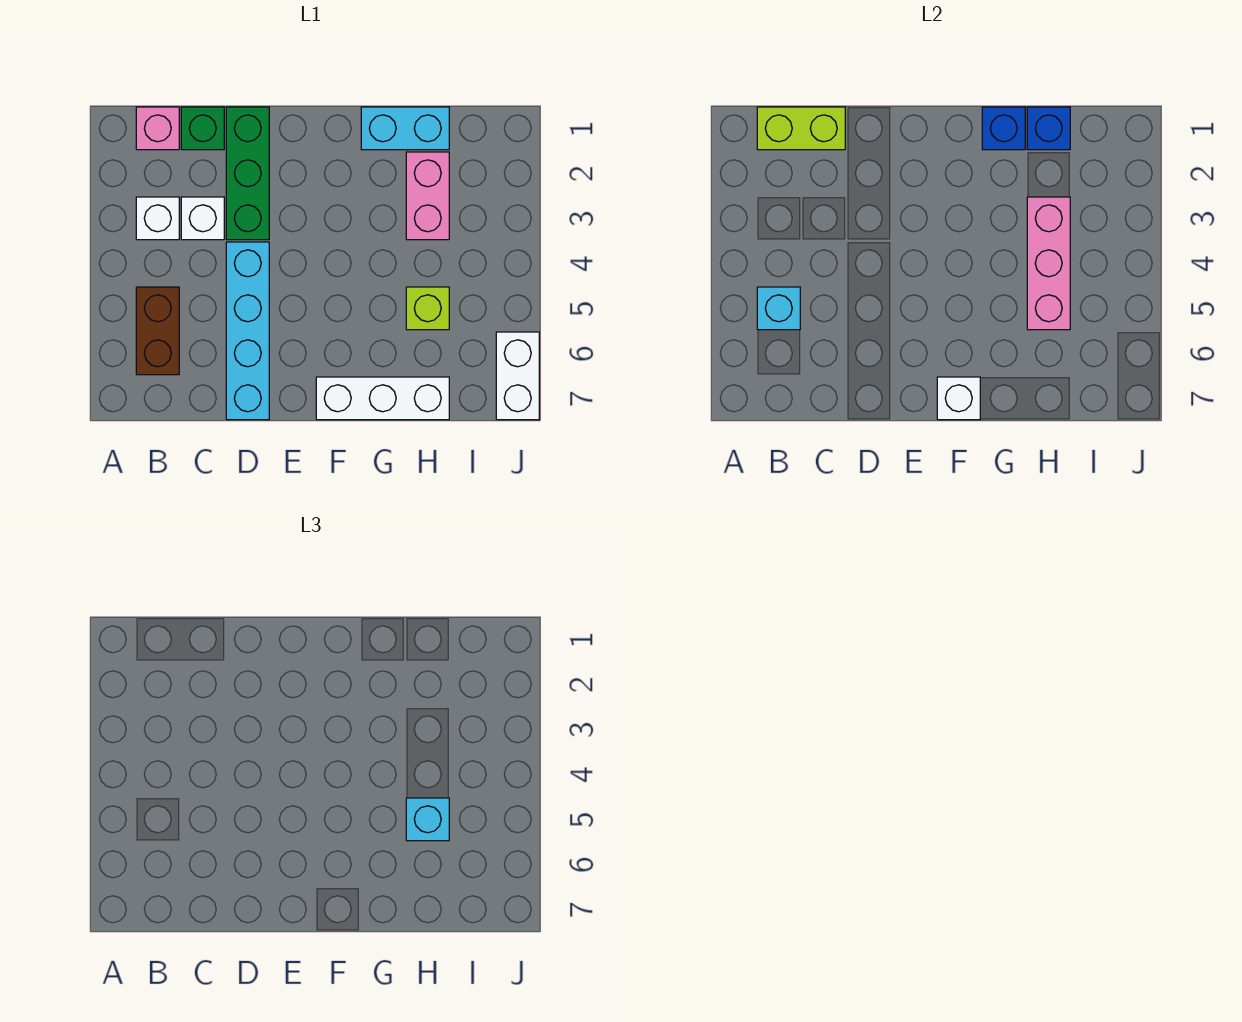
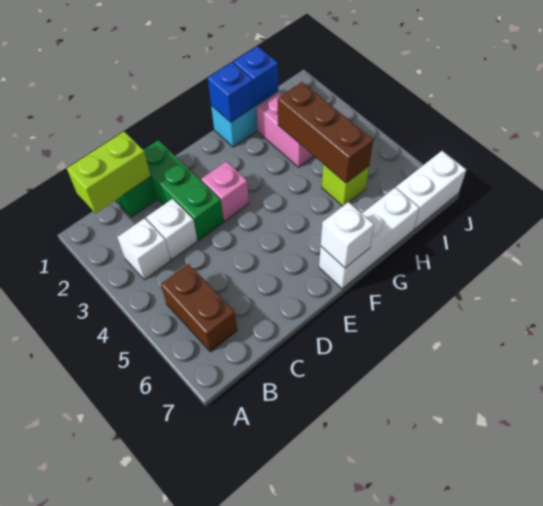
pink brick B1 level 1 -> pink brick E3 level 1
cyan brick B5 level 2 -> none
cyan brick D4:D7 level 1 -> none
pink brick H3:H5 level 2 -> brown brick H3:H5 level 2
cyan brick H5 level 3 -> none
white brick J6:J7 level 1 -> white brick I7:J7 level 1

